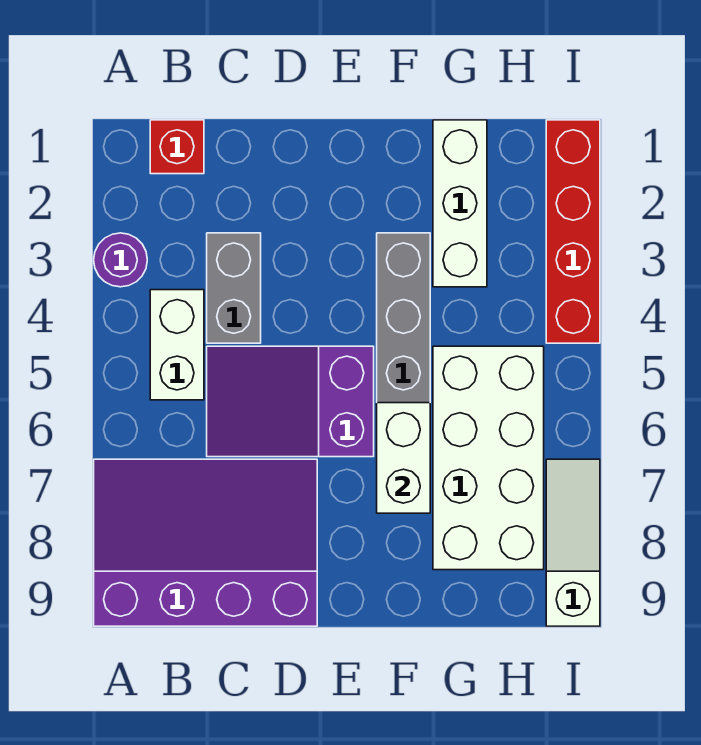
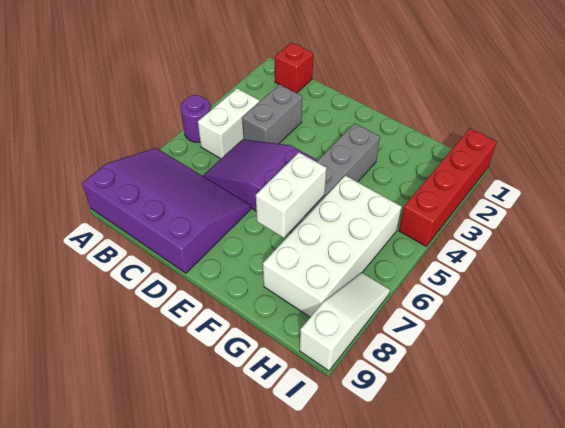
purple round brick A3 level 1 -> purple round brick A5 level 1
white brick G1:G3 level 1 -> none

